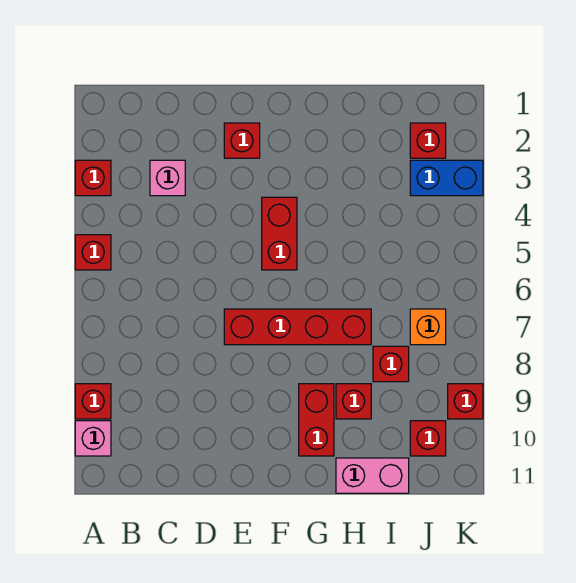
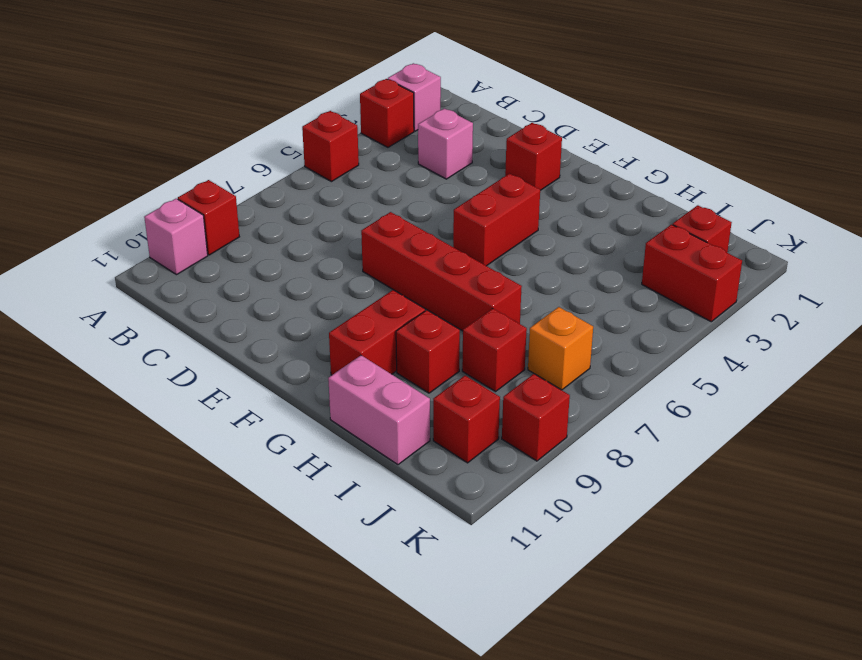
none -> pink brick A2 level 1
blue brick J3:K3 level 1 -> red brick J3:K3 level 1

